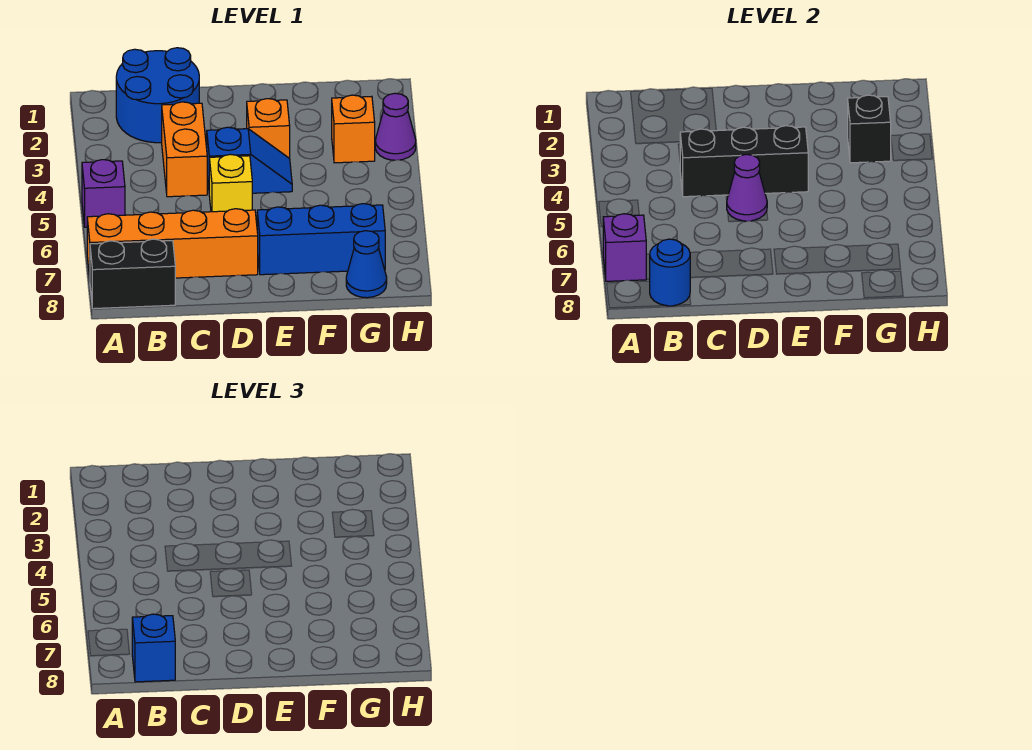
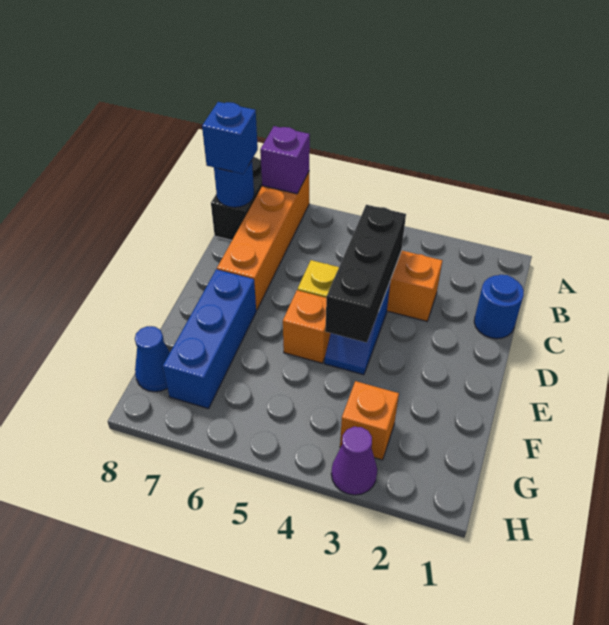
purple brick A5 level 1 -> none
blue round brick B1:C2 level 1 -> blue round brick C1 level 1
purple cone D5 level 2 -> none
orange brick E3 level 1 -> orange brick E5 level 1
black brick G3 level 2 -> none

